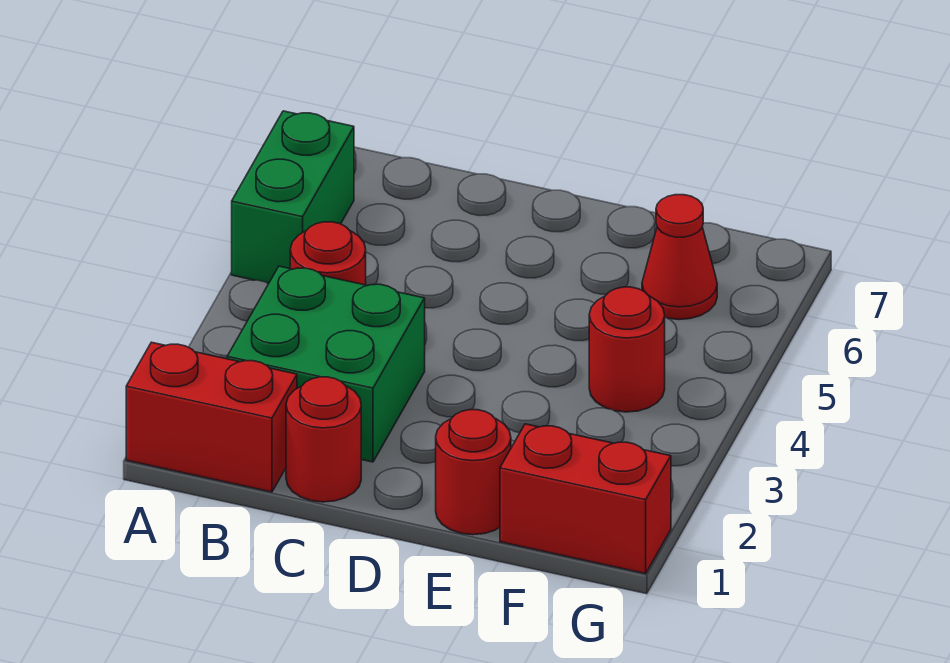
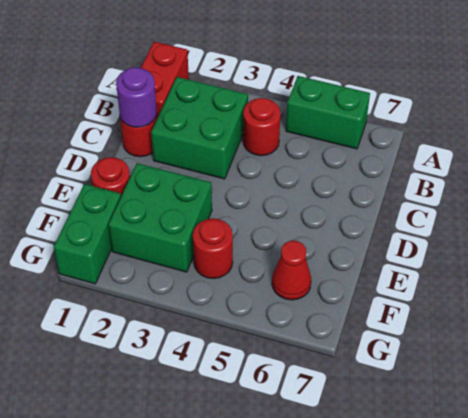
none -> purple round brick C1 level 2
none -> green brick E2:F3 level 1
red brick F1:G1 level 1 -> green brick F1:G1 level 1

